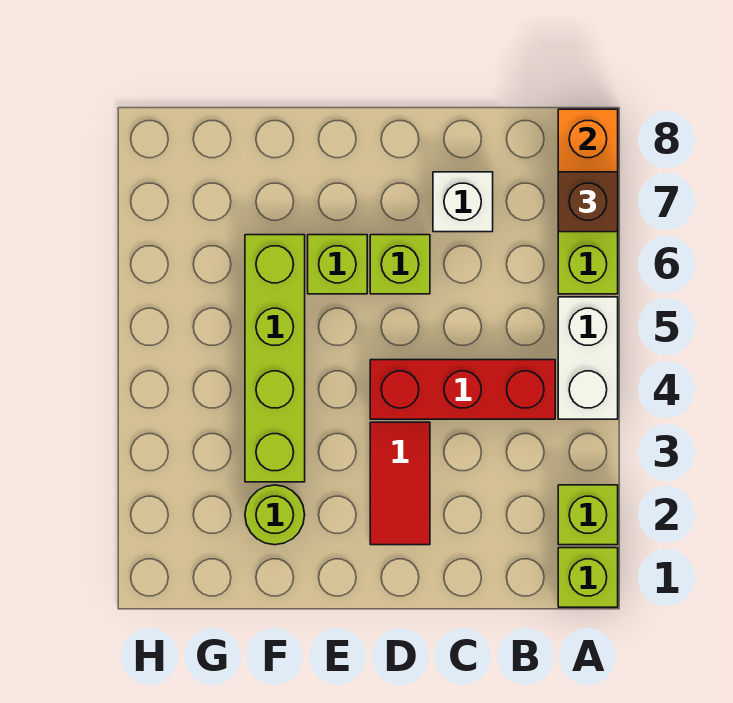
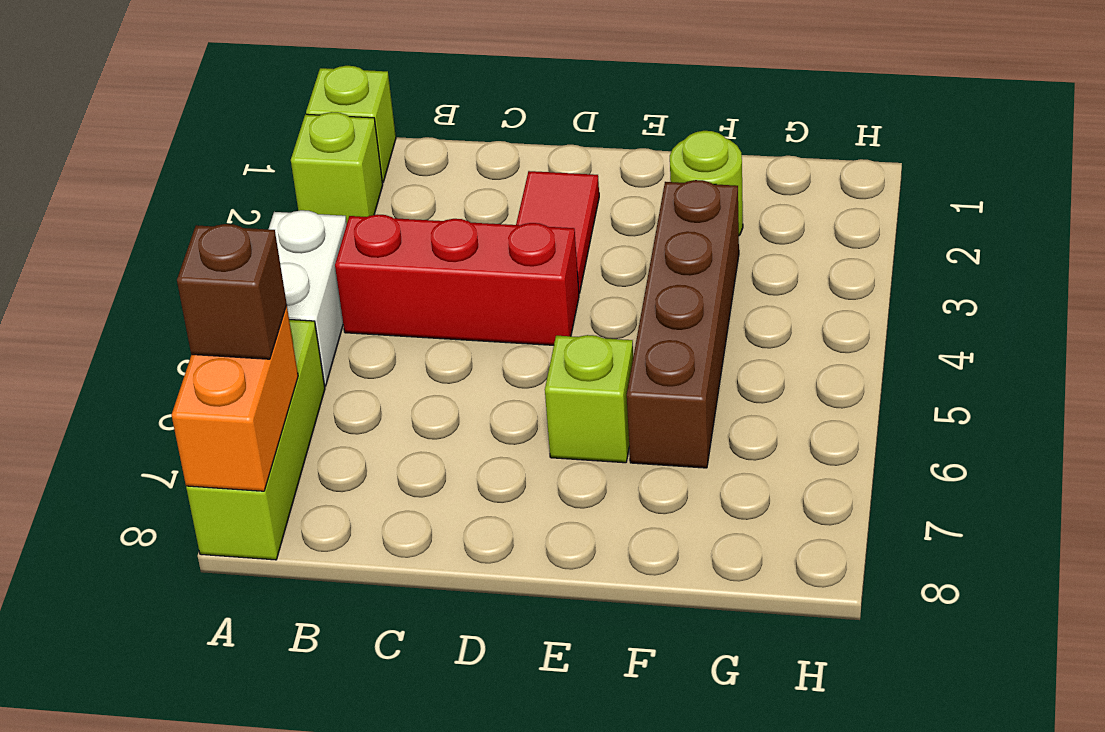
white brick C7 level 1 -> none
lime brick D6 level 1 -> none
lime brick F3:F6 level 1 -> brown brick F3:F6 level 1

